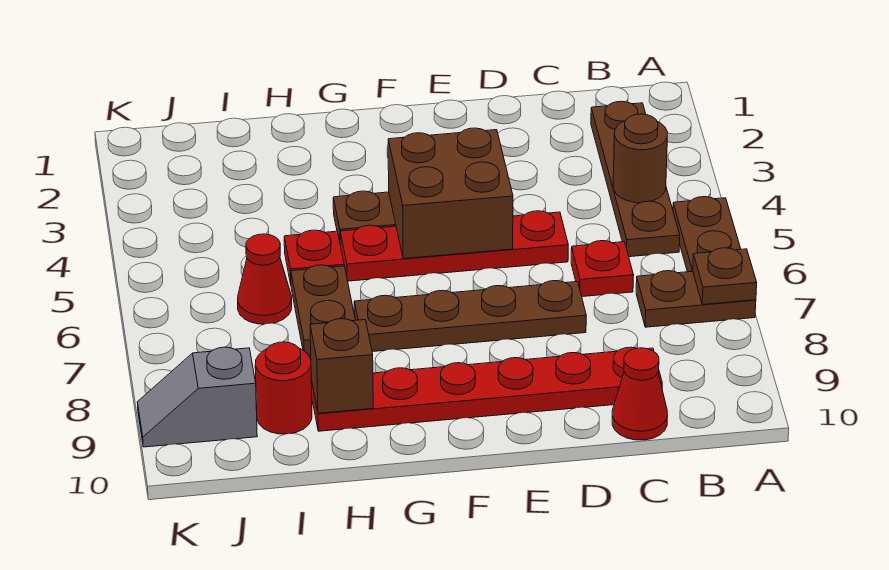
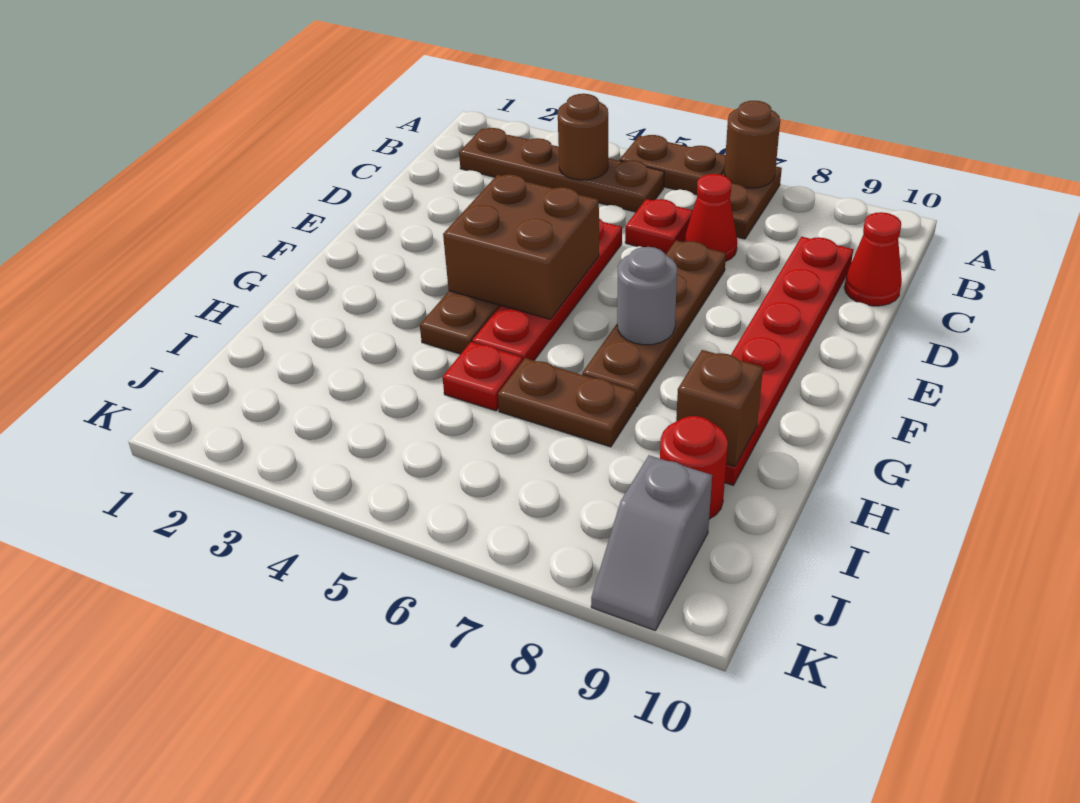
brown plate A7 level 2 -> brown round brick A7 level 2
none -> grey round brick F7 level 2
red cone I6 level 1 -> red cone C7 level 1

